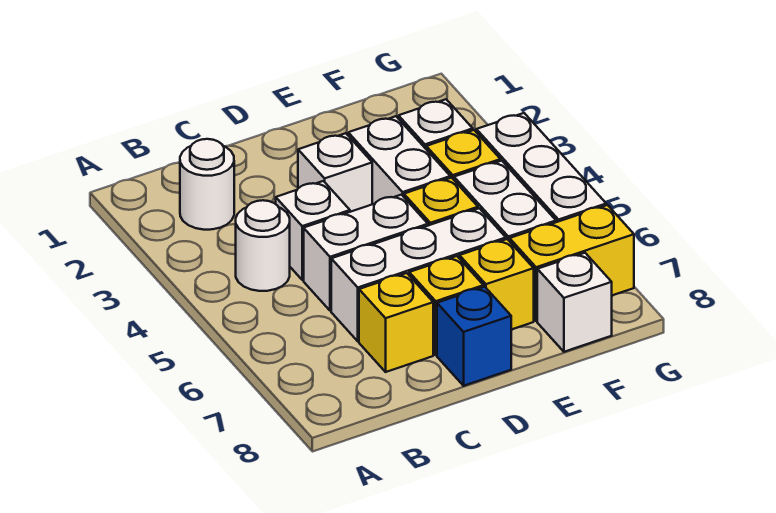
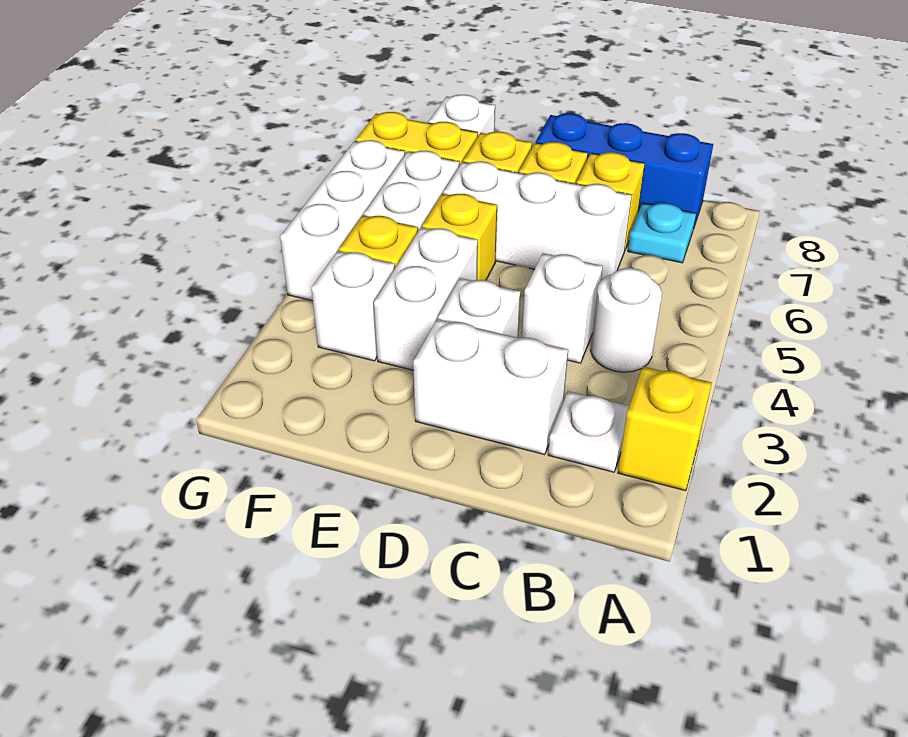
none -> yellow brick A2 level 1
white round brick B2 level 1 -> white plate B2 level 1
none -> cyan plate B7 level 1
white brick C5:D5 level 1 -> white brick C2:D2 level 1
blue brick D8 level 1 -> blue brick B8:D8 level 1

